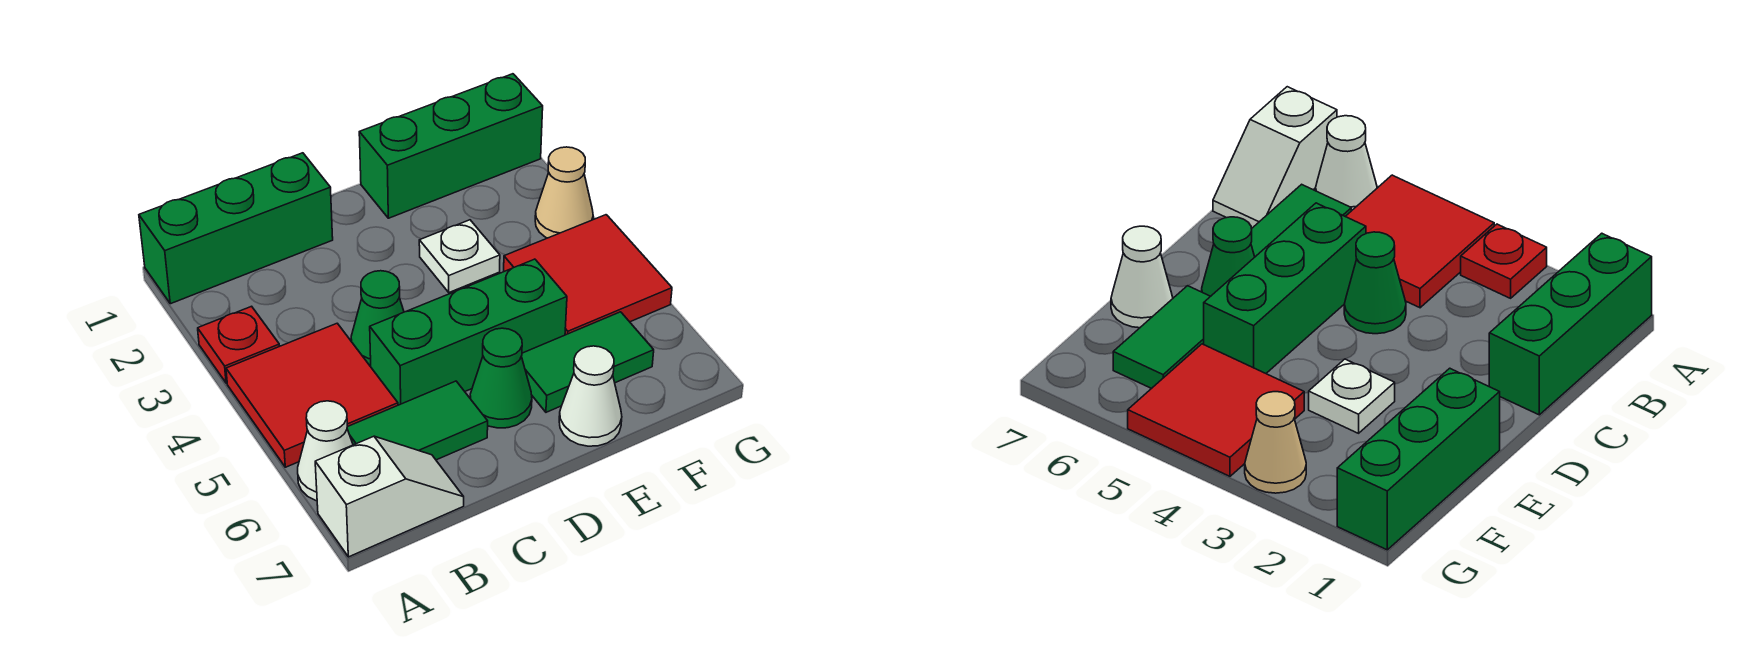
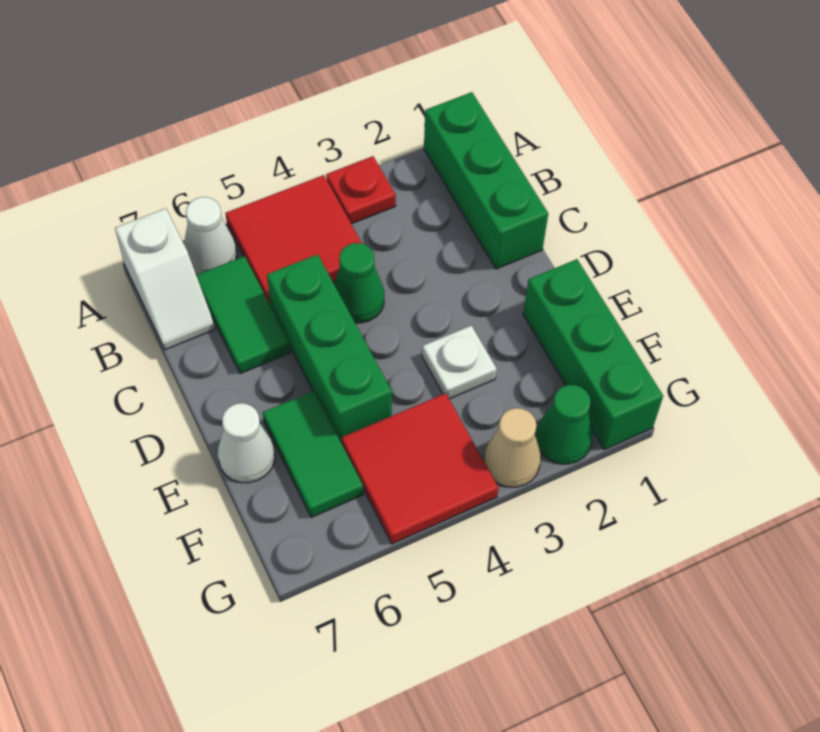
green cone D6 level 1 -> green cone G2 level 1

